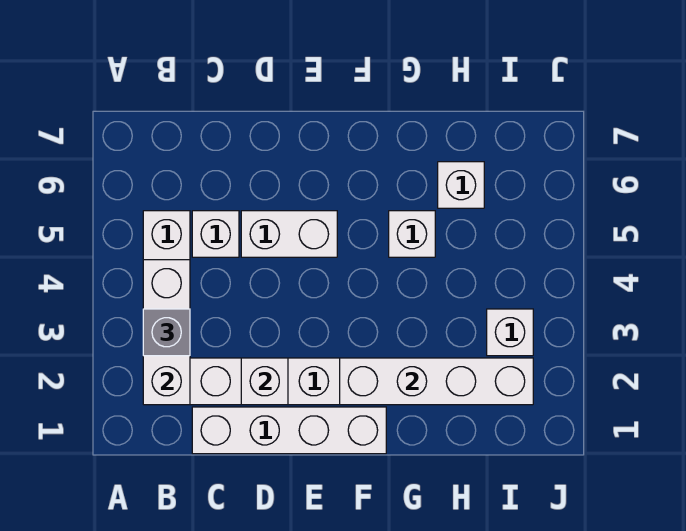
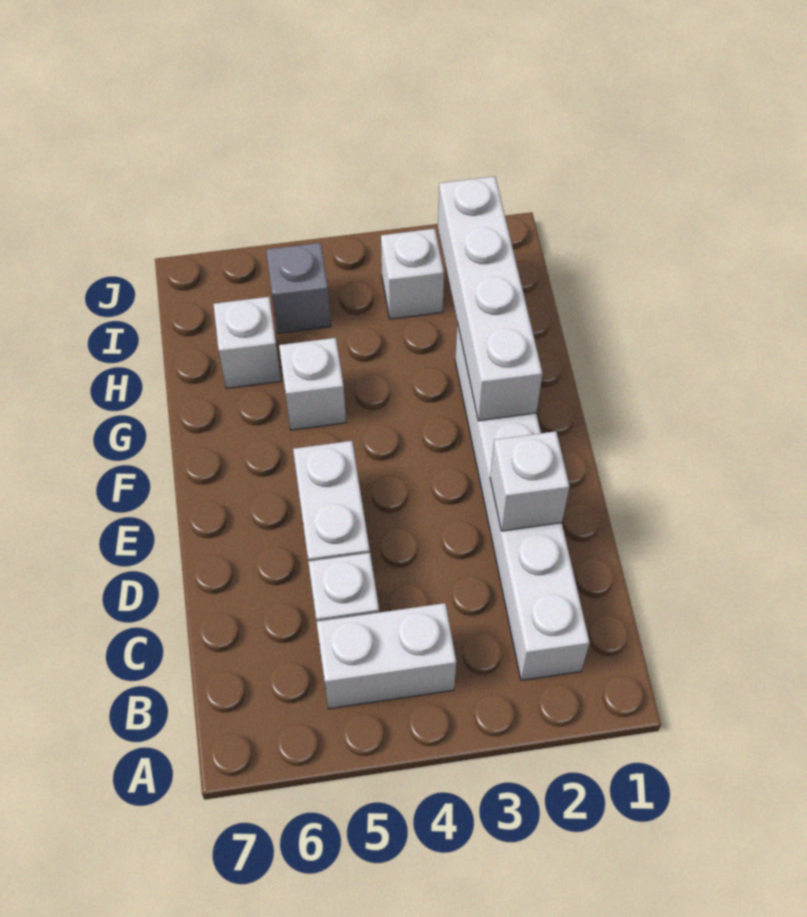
white brick B2:B4 level 2 -> none
grey brick B3 level 3 -> grey brick I5 level 1
white brick C1:F1 level 1 -> none

